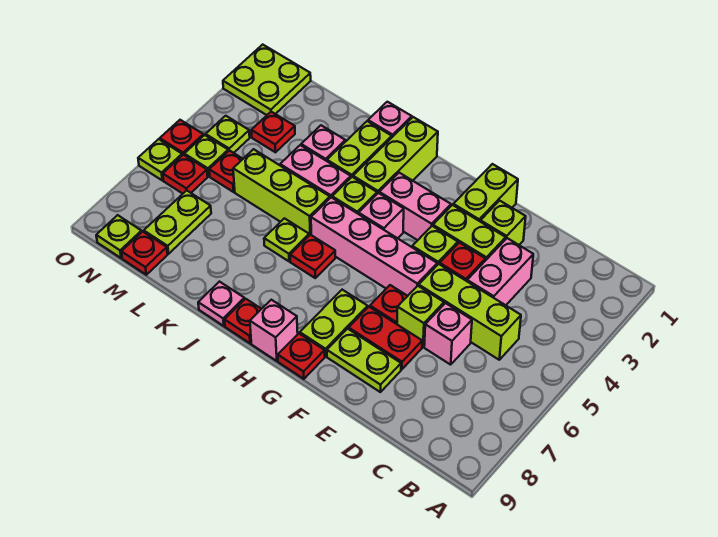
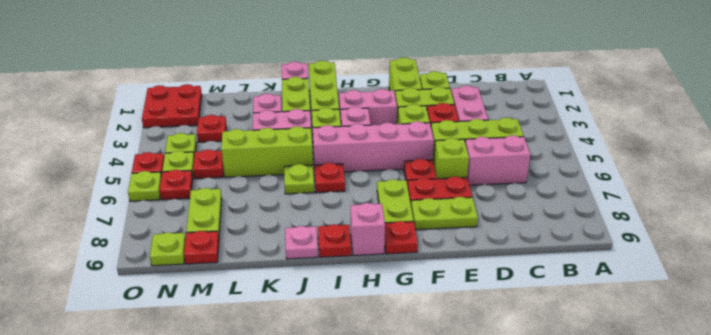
pink brick D6 level 1 -> pink brick C6:D6 level 1
lime plate N1:O2 level 1 -> red plate N1:O2 level 1

